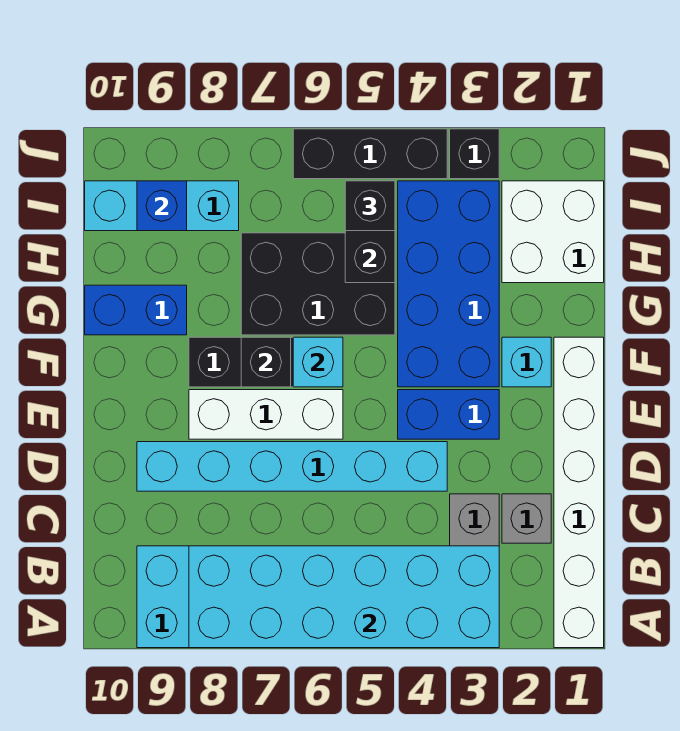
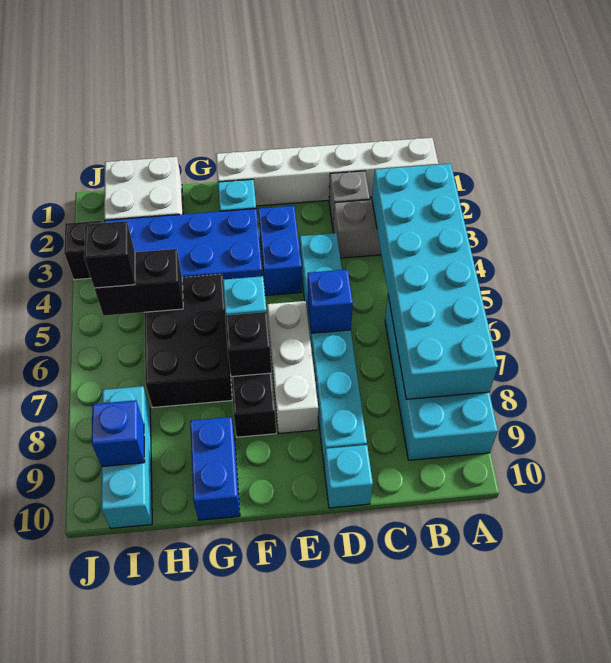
none -> blue brick D6 level 2
none -> cyan brick D10 level 1
black brick J4:J6 level 1 -> none

